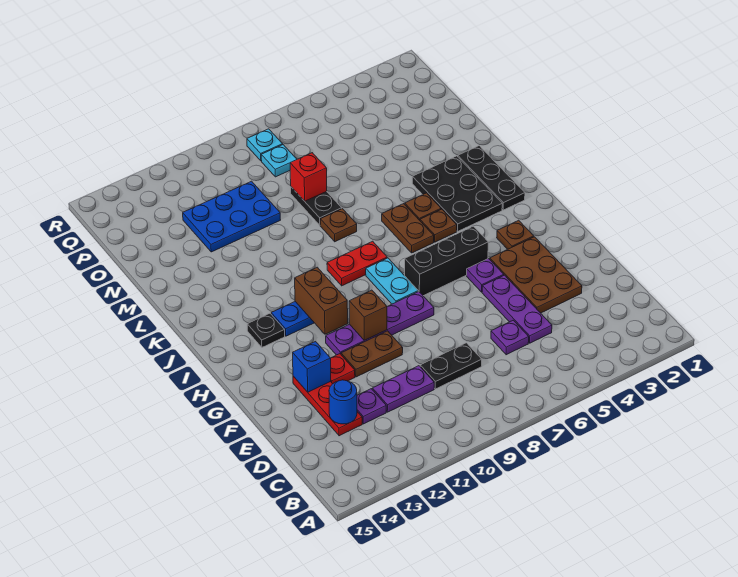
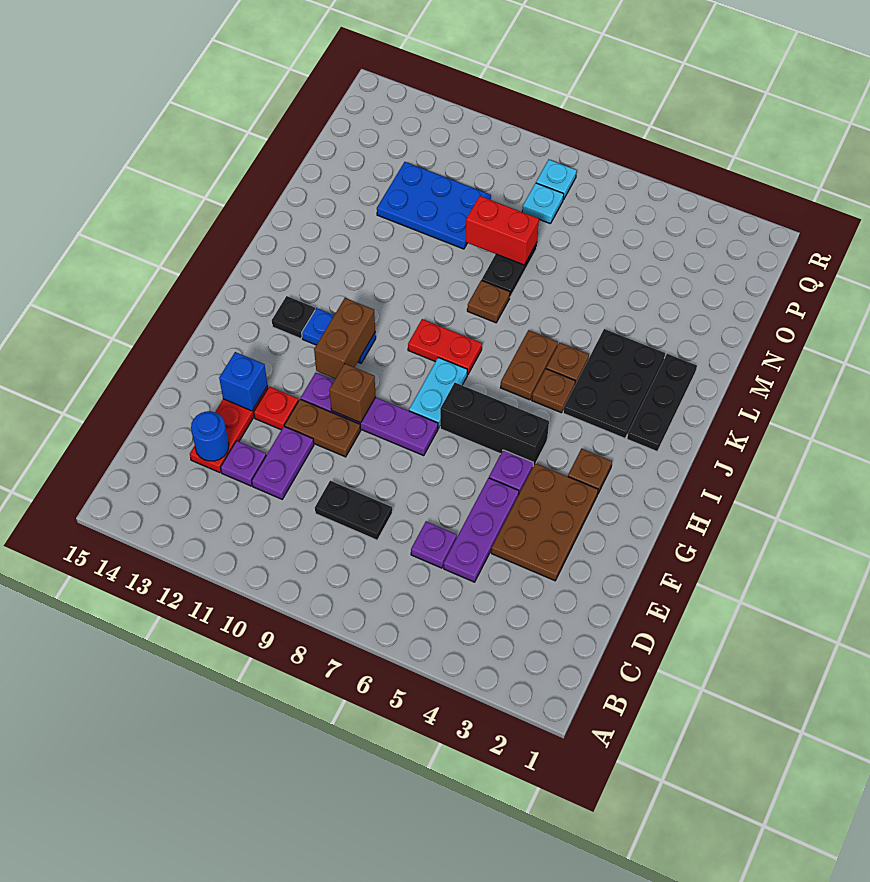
purple plate D10:D11 level 1 -> purple plate D11:E11 level 1
red brick N8 level 2 -> red brick N8:N9 level 2

